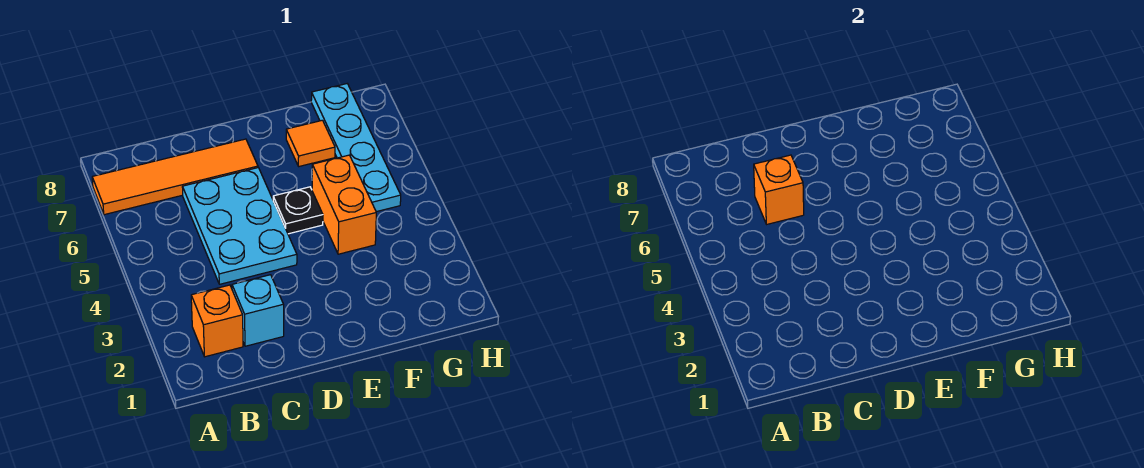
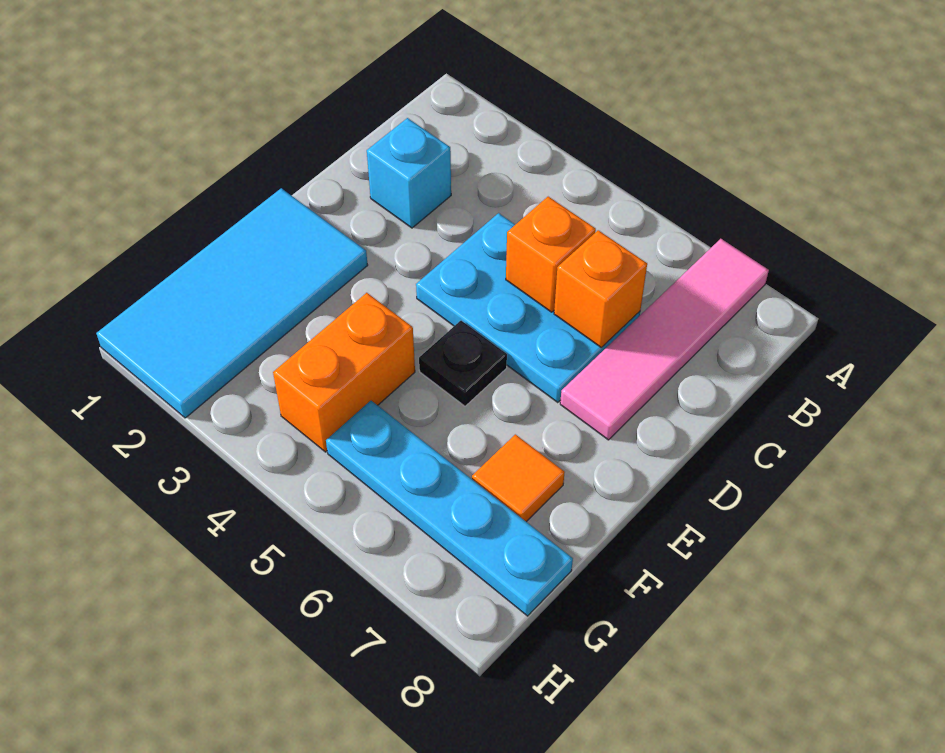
orange tile A7:D7 level 1 -> pink tile A7:D7 level 1
orange brick B2 level 1 -> orange brick C5 level 2
none -> cyan tile E1:H2 level 1
orange brick F4:F5 level 1 -> orange brick F4:G4 level 1

